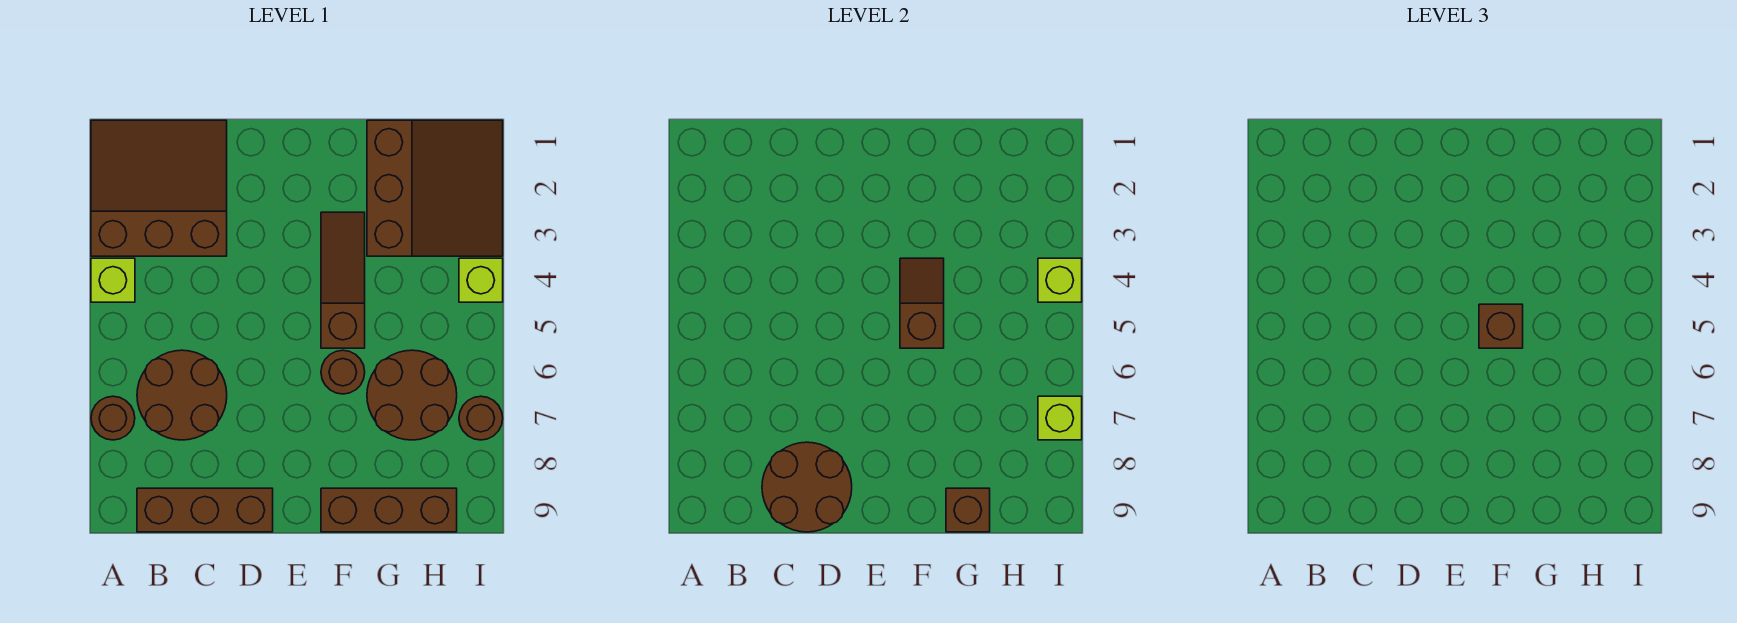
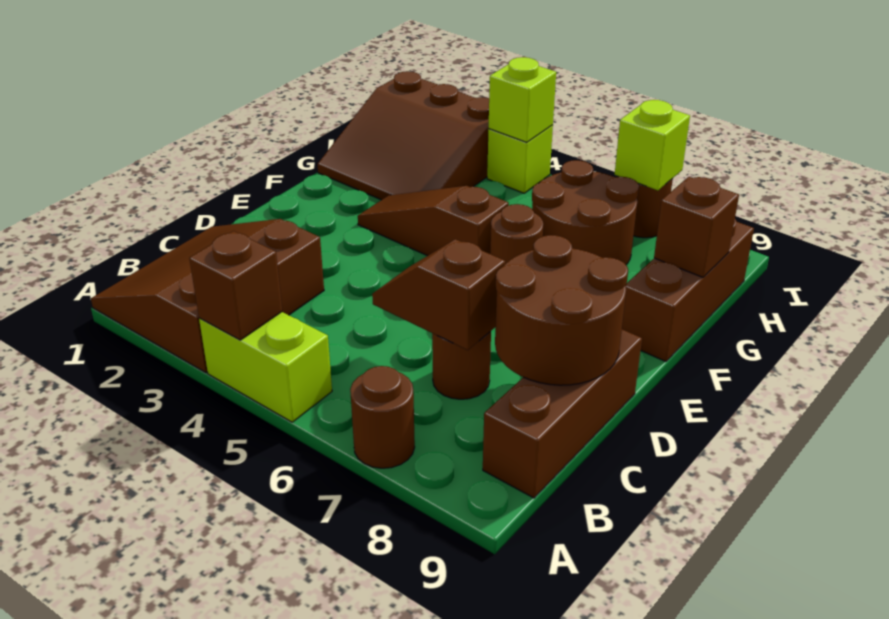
lime brick A4 level 1 -> lime brick A4:A5 level 1
brown round brick B6:C7 level 1 -> brown round brick C7 level 1
brown slope F4:F5 level 2 top 5 -> brown slope C6:C7 level 2 top 7
brown brick F5 level 3 -> brown brick A4 level 2
brown slope G1:I3 level 1 top G -> brown slope G1:I3 level 1 top I

